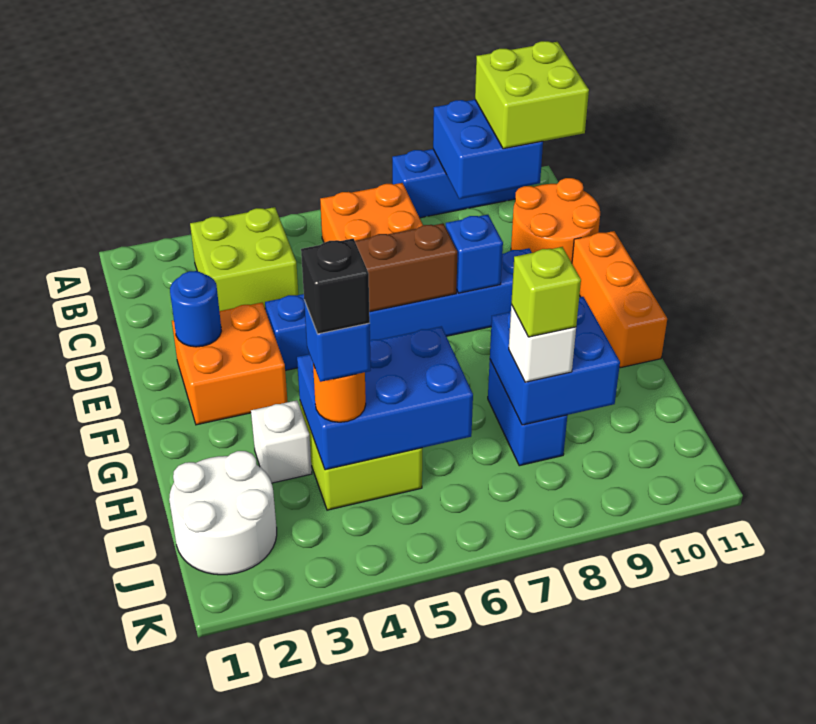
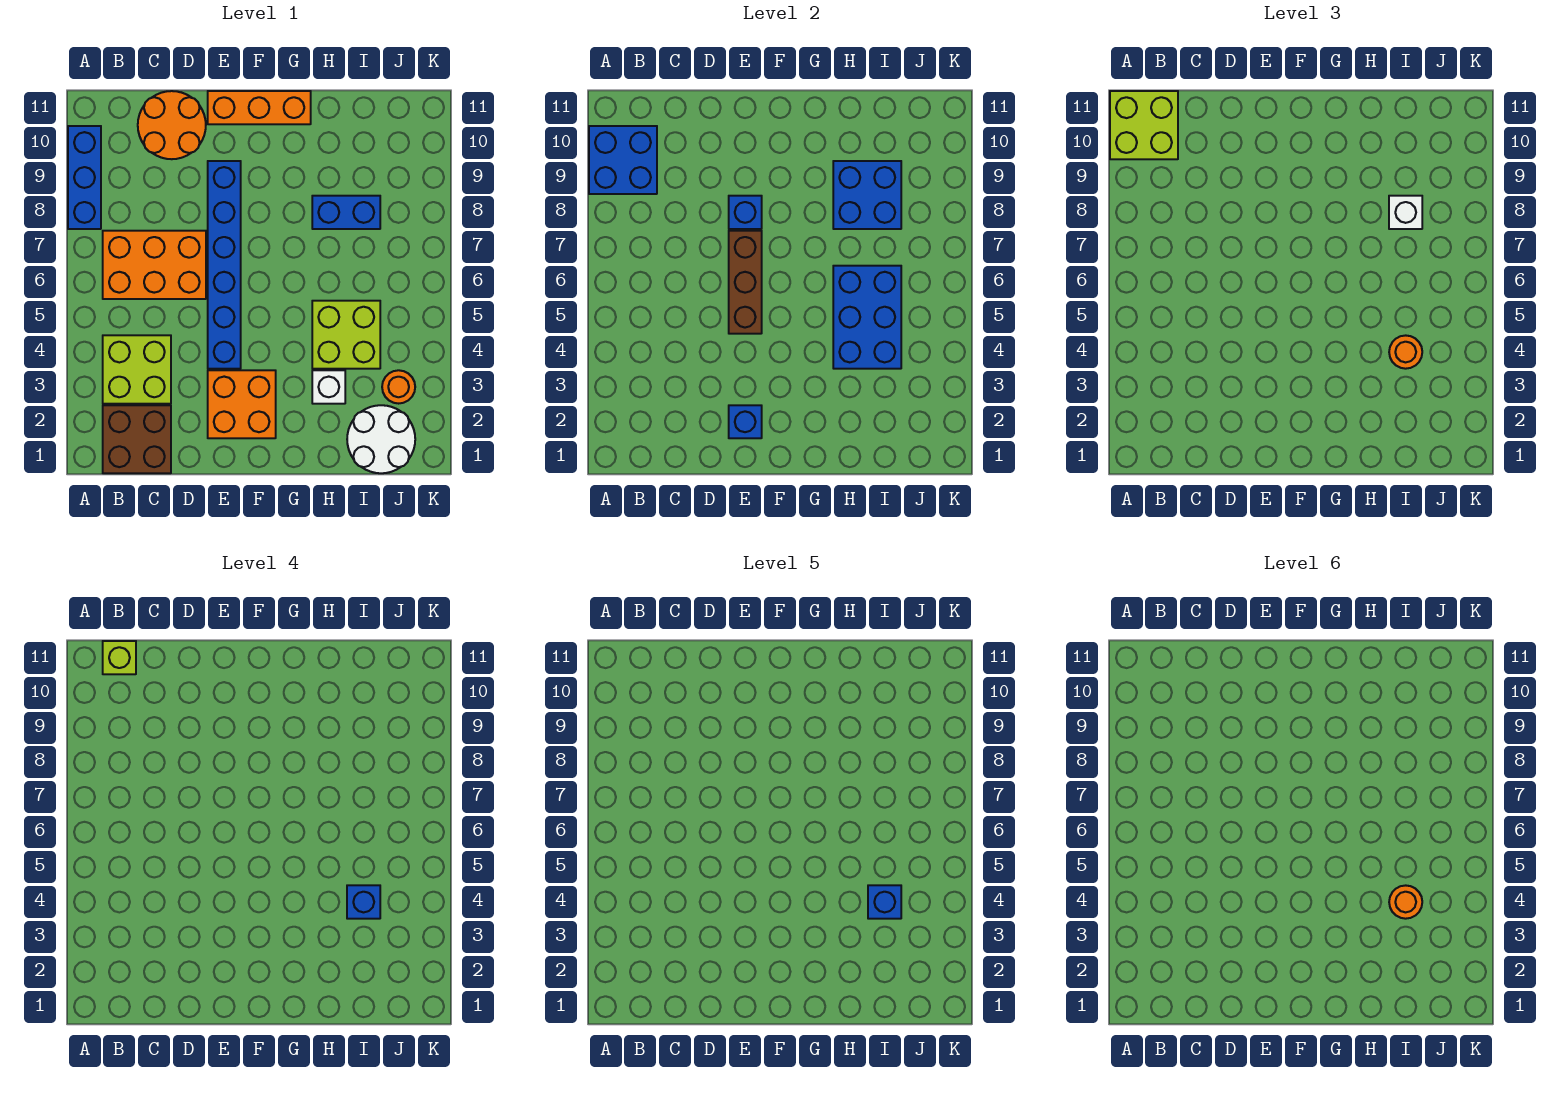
none -> brown brick B1:C2 level 1
blue round brick E2 level 2 -> blue brick E2 level 2
black brick I4 level 5 -> blue brick I4 level 5
none -> orange round brick I4 level 6
lime brick I8 level 4 -> lime brick B11 level 4
none -> orange round brick J3 level 1

